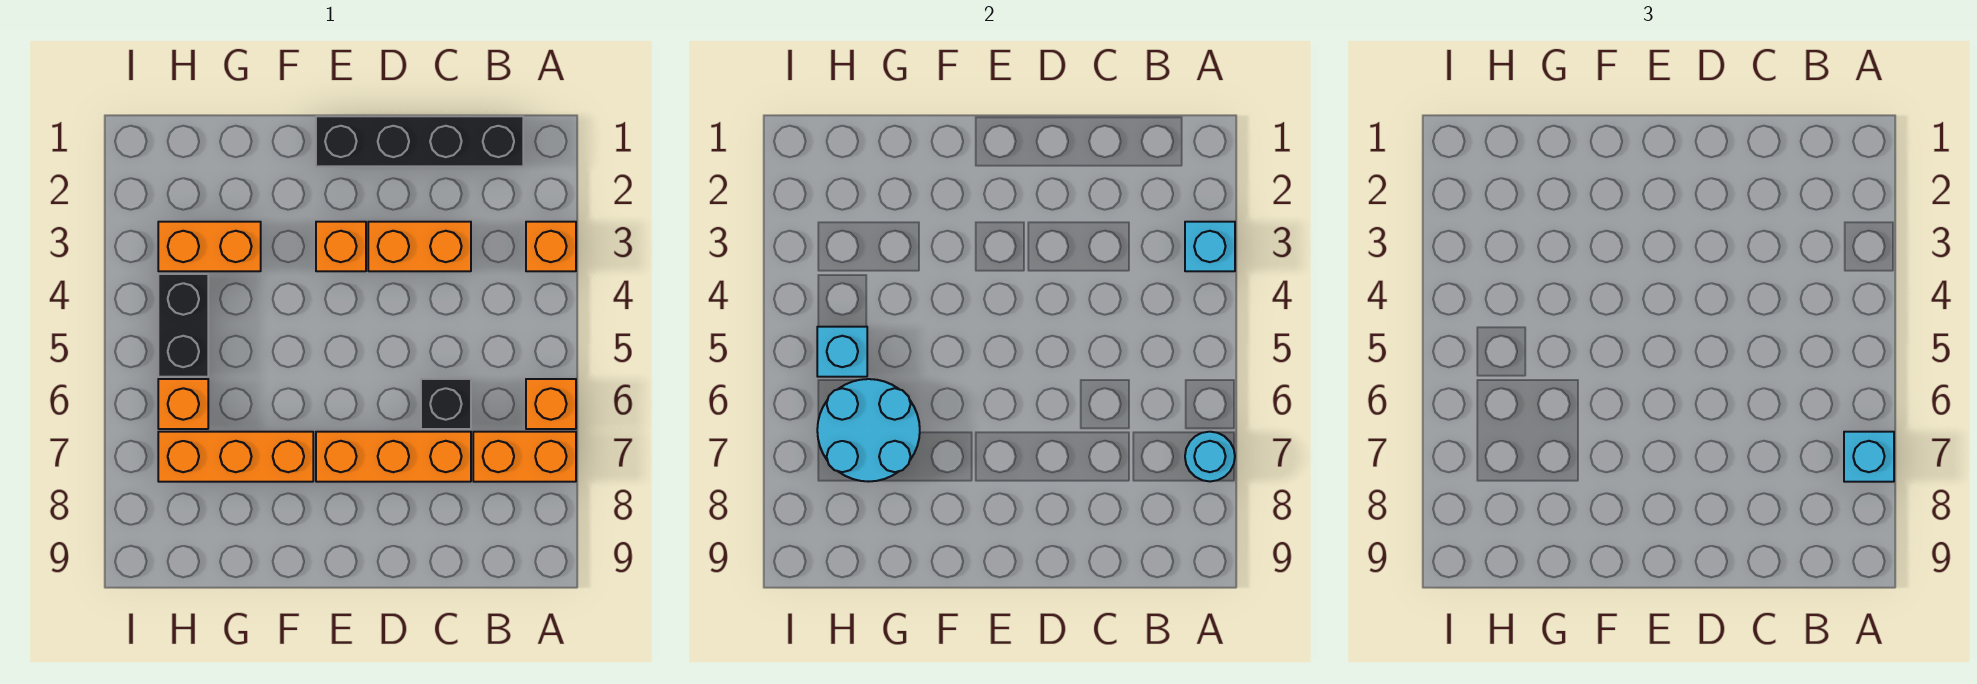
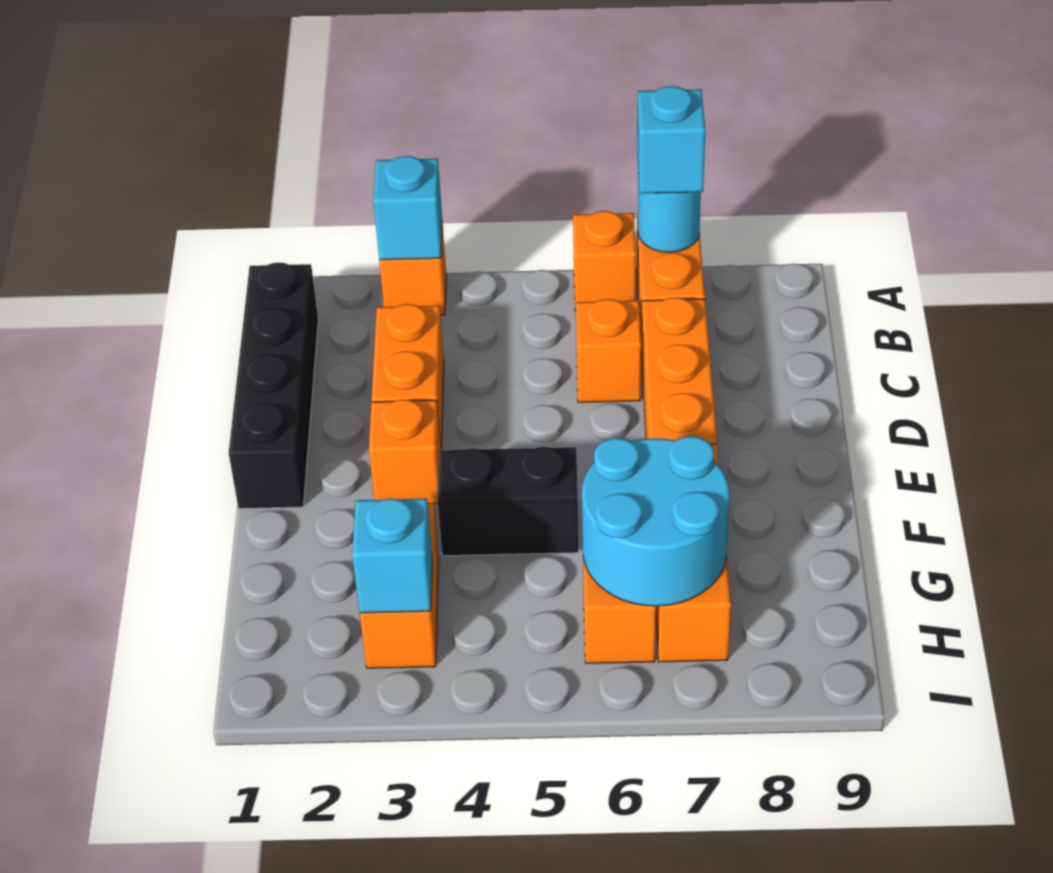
black brick C6 level 1 -> orange brick C6 level 1
black brick H4:H5 level 1 -> black brick F4:F5 level 1
cyan brick H5 level 2 -> cyan brick H3 level 2

